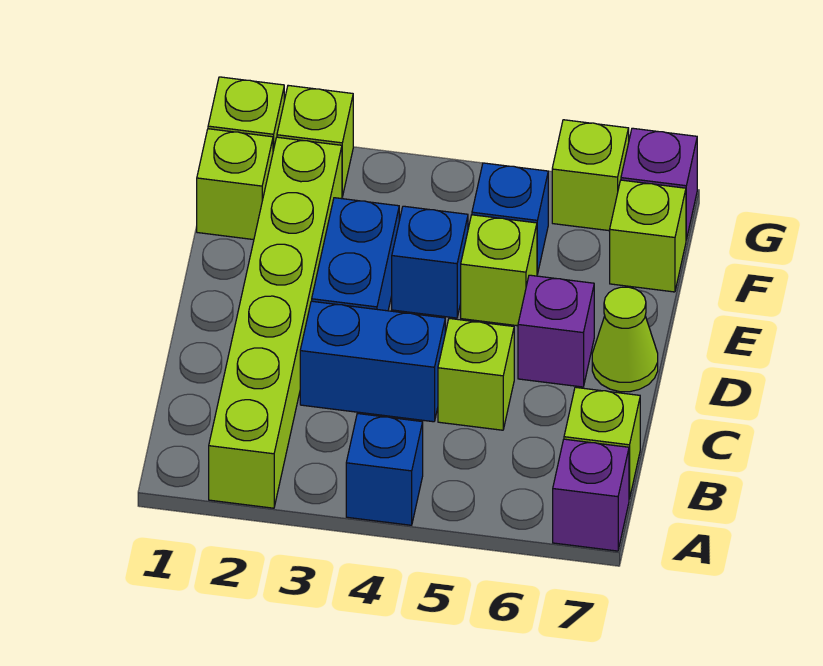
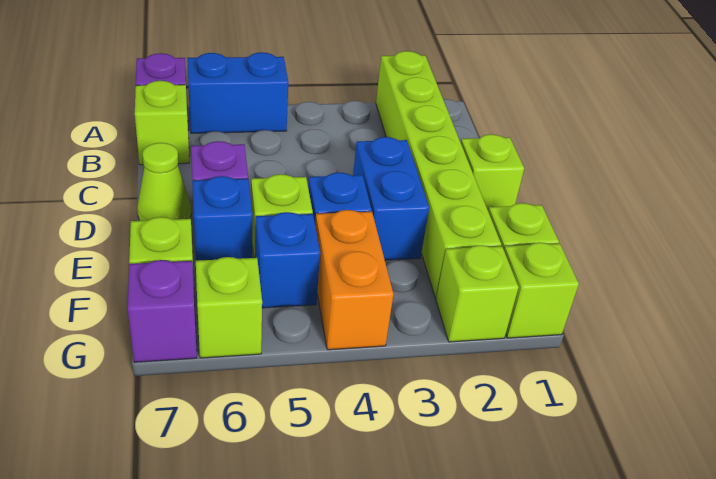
blue brick A4 level 1 -> blue brick E6 level 1
blue brick C3:C4 level 1 -> blue brick A5:A6 level 1
lime brick C5 level 1 -> lime brick D1 level 1
none -> orange brick F4:G4 level 1

